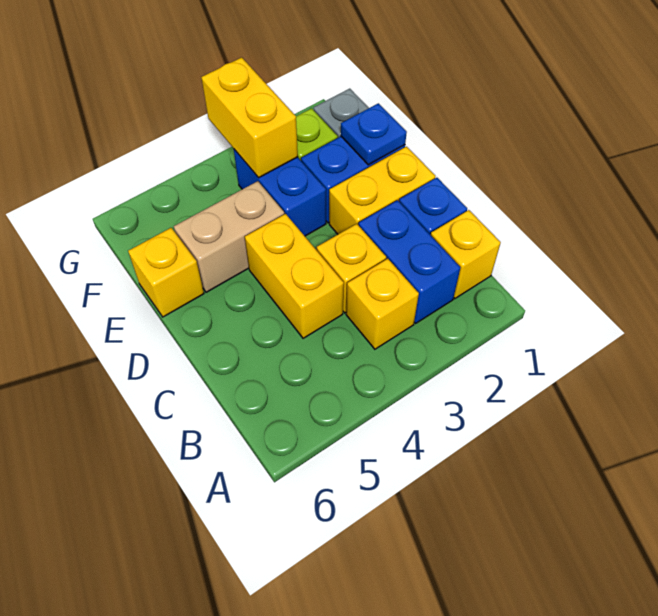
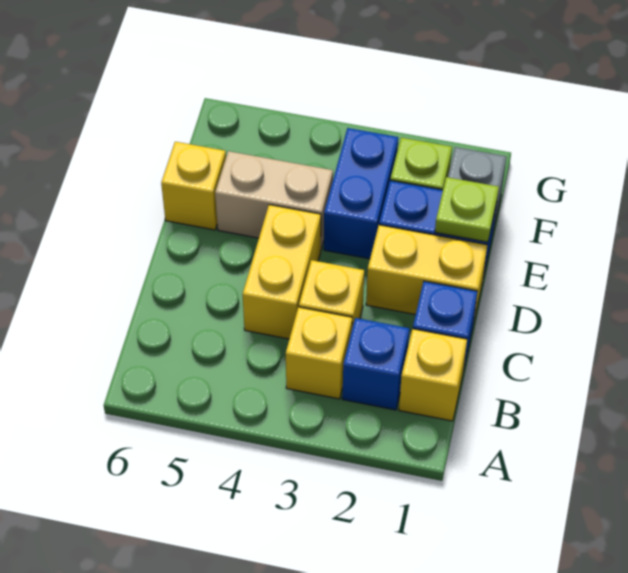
blue brick B2:C2 level 1 -> blue brick B2 level 1
blue plate E1 level 2 -> lime plate E1 level 2
yellow brick F3:G3 level 2 -> none

